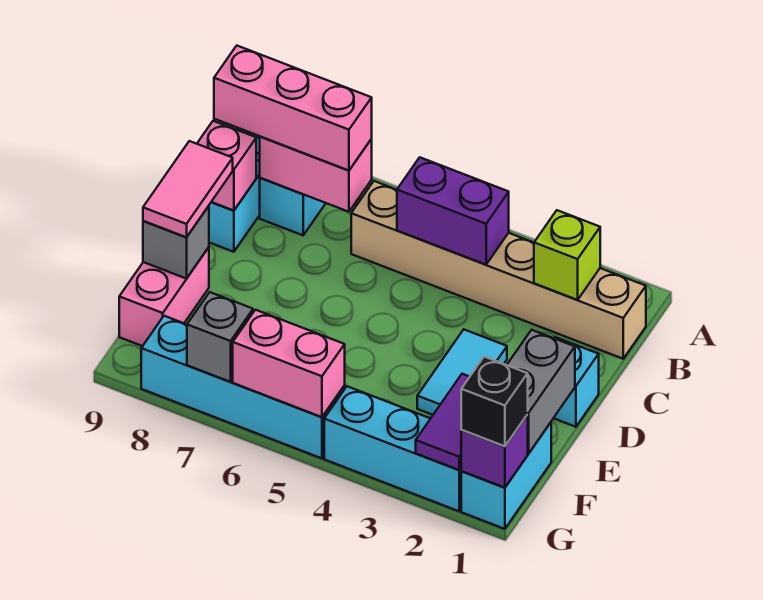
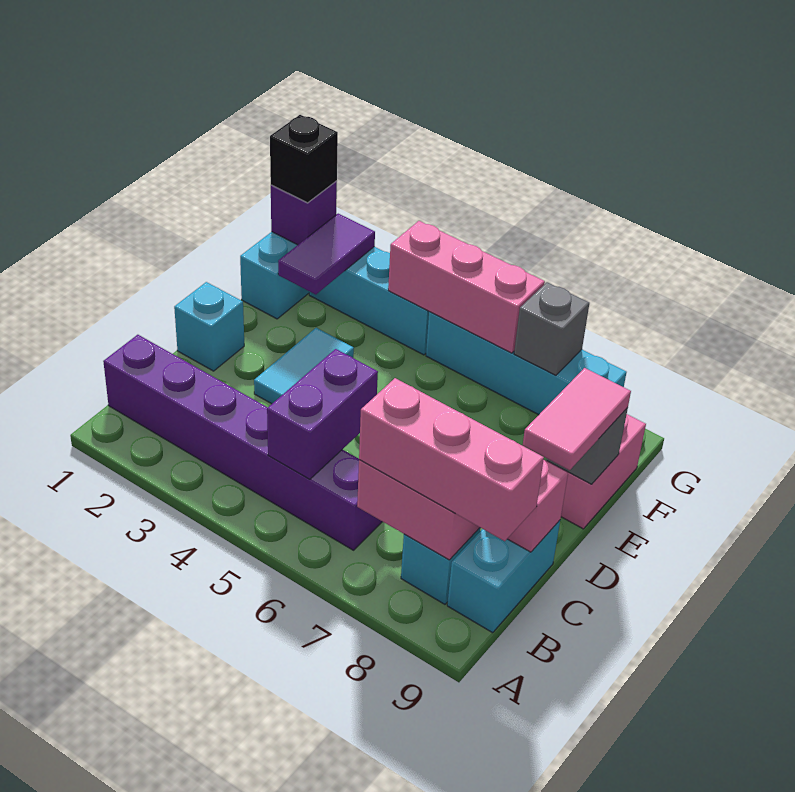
tan brick B1:B6 level 1 -> purple brick B1:B6 level 1
lime brick B2 level 2 -> none
purple brick B4:B5 level 2 -> purple brick B5:C5 level 2
grey brick E1:F1 level 2 -> none
pink brick G5:G6 level 2 -> pink brick G4:G6 level 2

